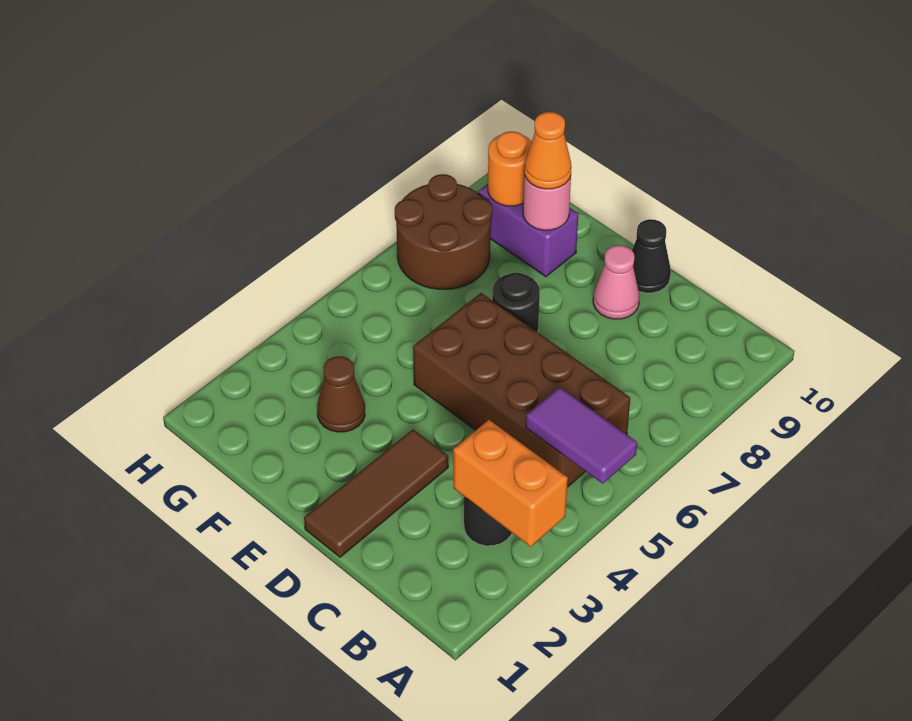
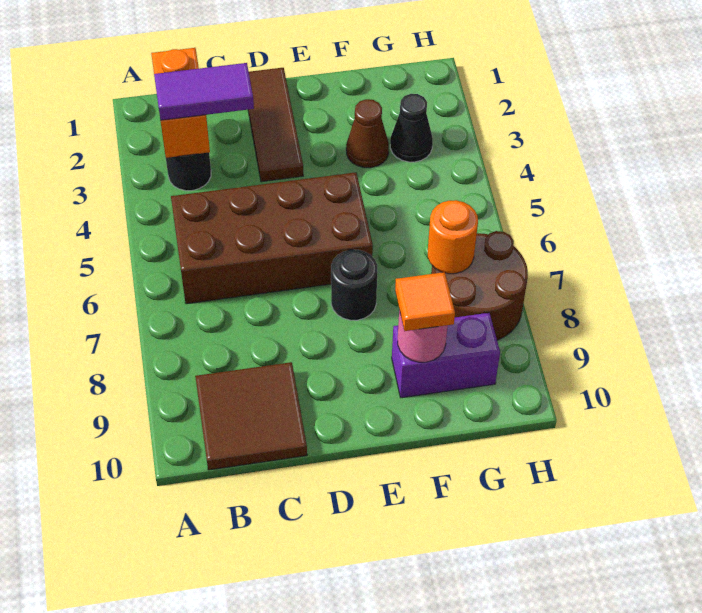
orange brick A3:B3 level 2 -> orange brick B2:B3 level 2
purple tile A5:B5 level 2 -> purple tile B3:C3 level 3
none -> brown tile B9:C10 level 1
pink cone D9 level 1 -> none
black cone D10 level 1 -> black cone G3 level 1
orange cone F9 level 3 -> orange tile F9 level 3
orange round brick G9 level 2 -> orange round brick G7 level 2

